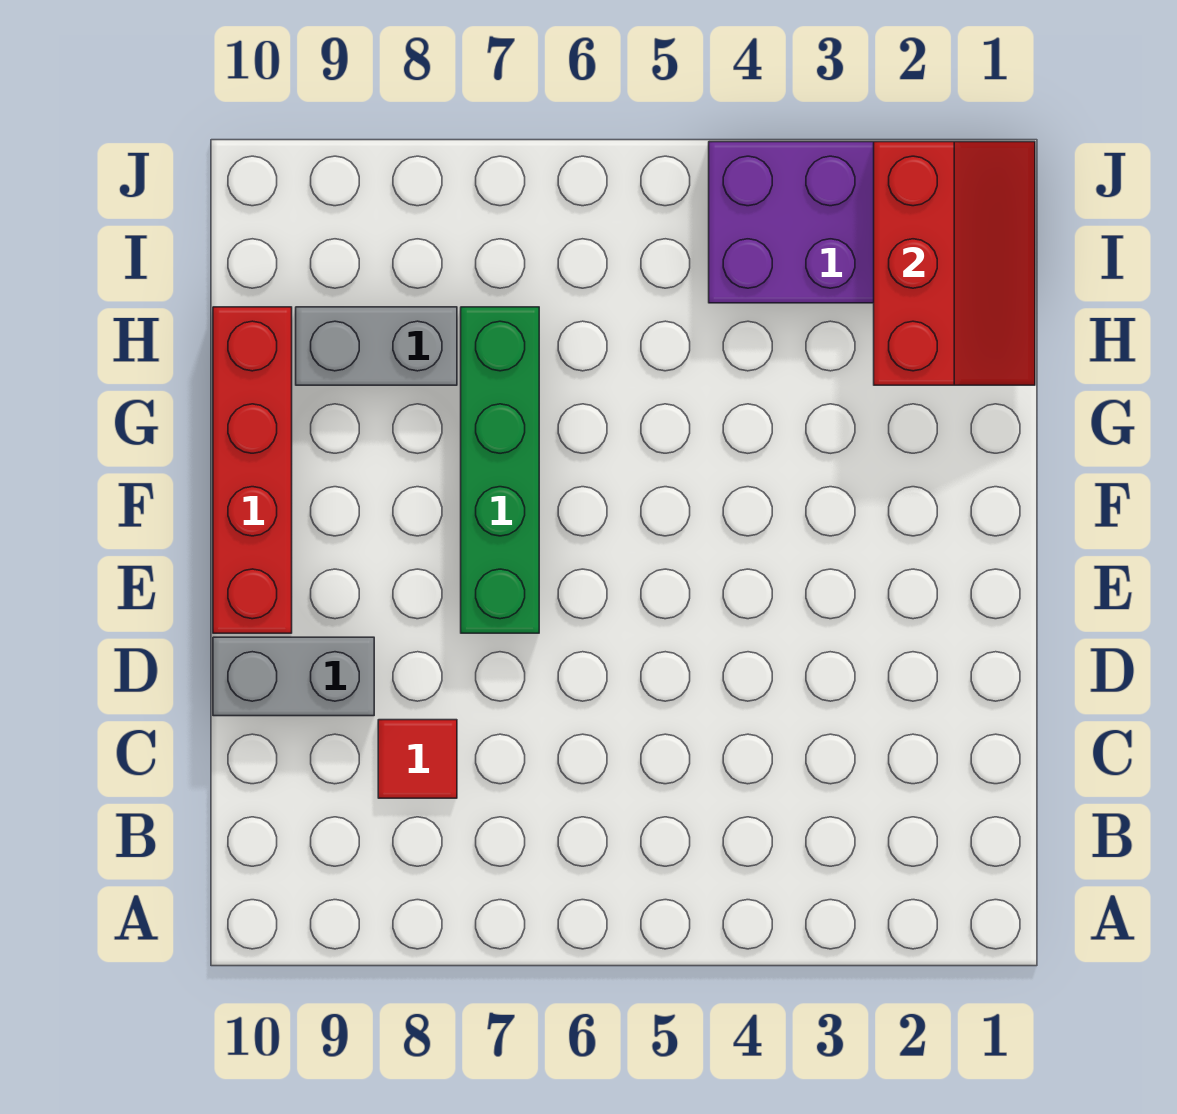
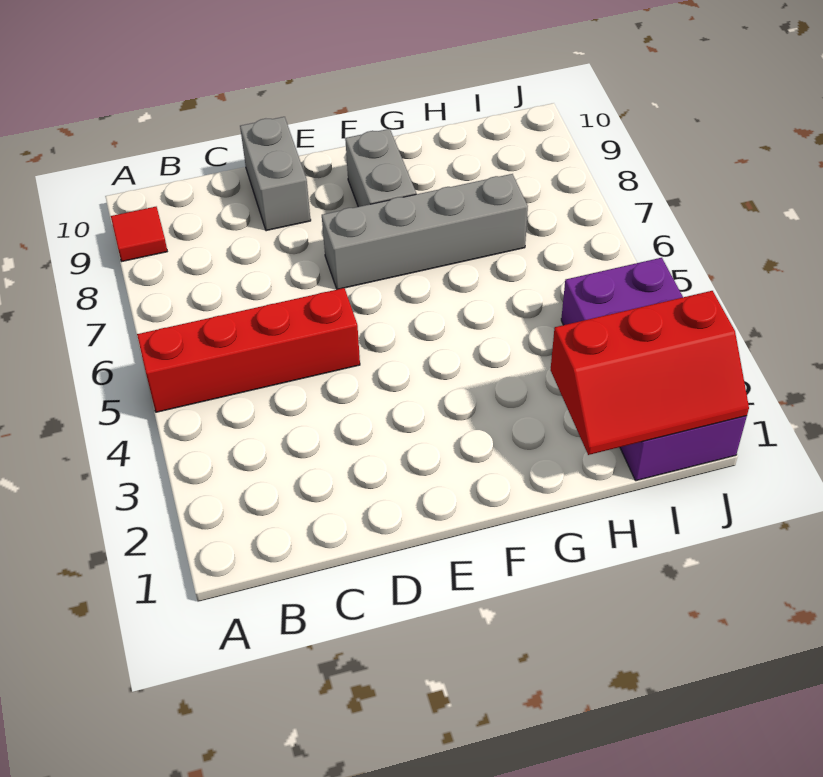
red tile C8 level 1 -> red tile A9 level 1
green brick E7:H7 level 1 -> grey brick E7:H7 level 1
red brick E10:H10 level 1 -> red brick A5:D5 level 1
grey brick H8:H9 level 1 -> grey brick F8:F9 level 1

